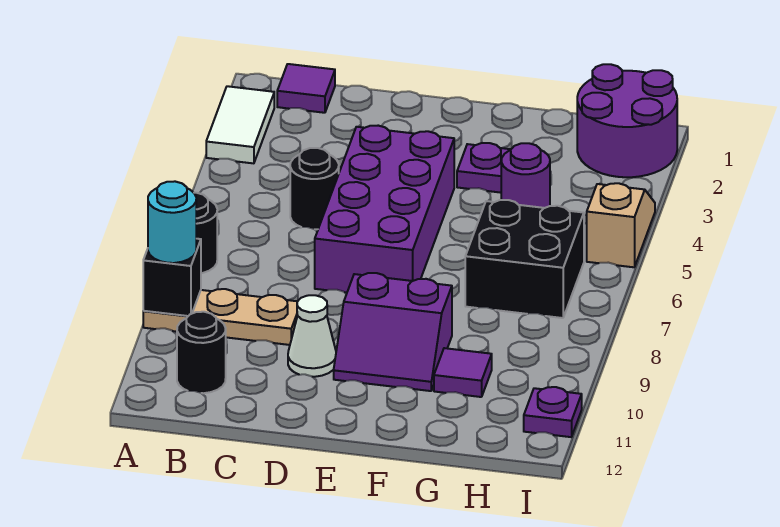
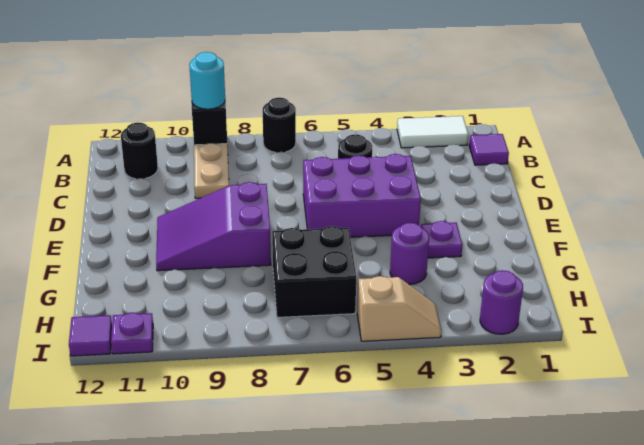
purple brick D4:E7 level 1 -> purple brick D4:E6 level 1
white cone D10 level 1 -> none
purple slope E9:F10 level 1 top 9 -> purple slope E8:F10 level 1 top 8
purple tile G10 level 1 -> purple tile I12 level 1
purple round brick H1:I2 level 1 -> purple round brick I2 level 1

